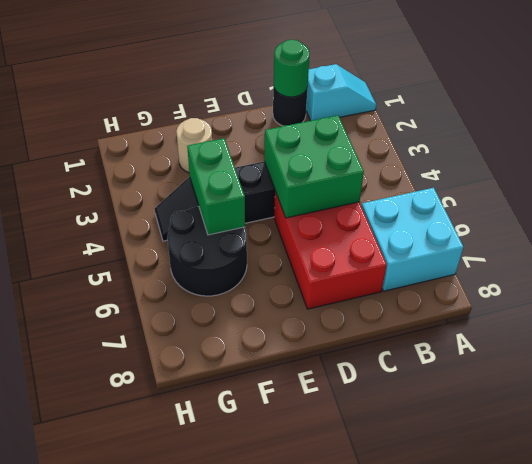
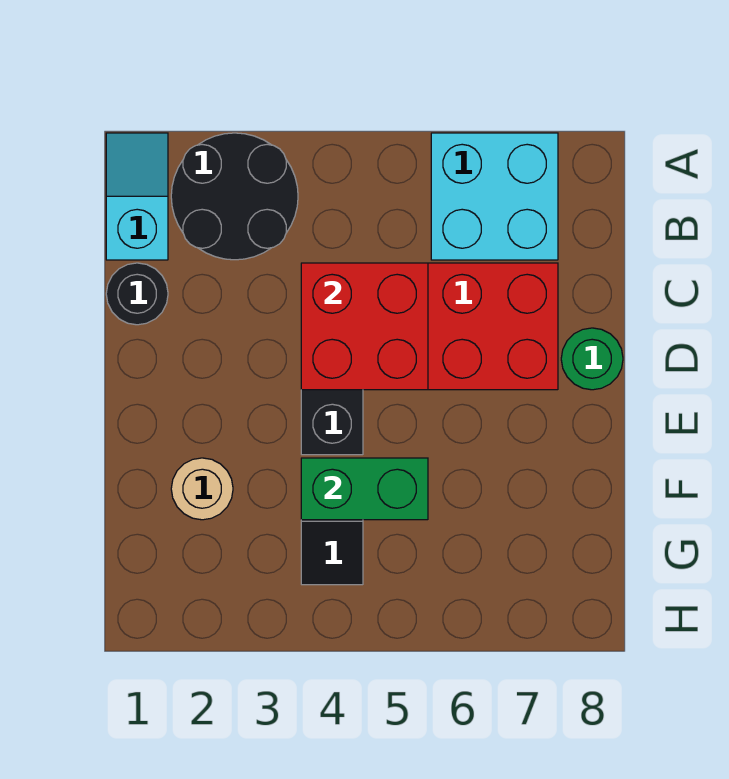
green round brick C1 level 2 -> green round brick D8 level 1
green brick C4:D5 level 2 -> red brick C4:D5 level 2
black round brick F5:G6 level 1 -> black round brick A2:B3 level 1

